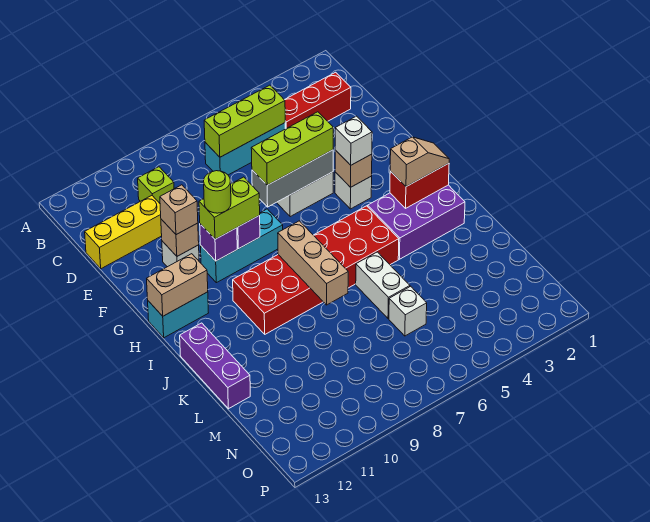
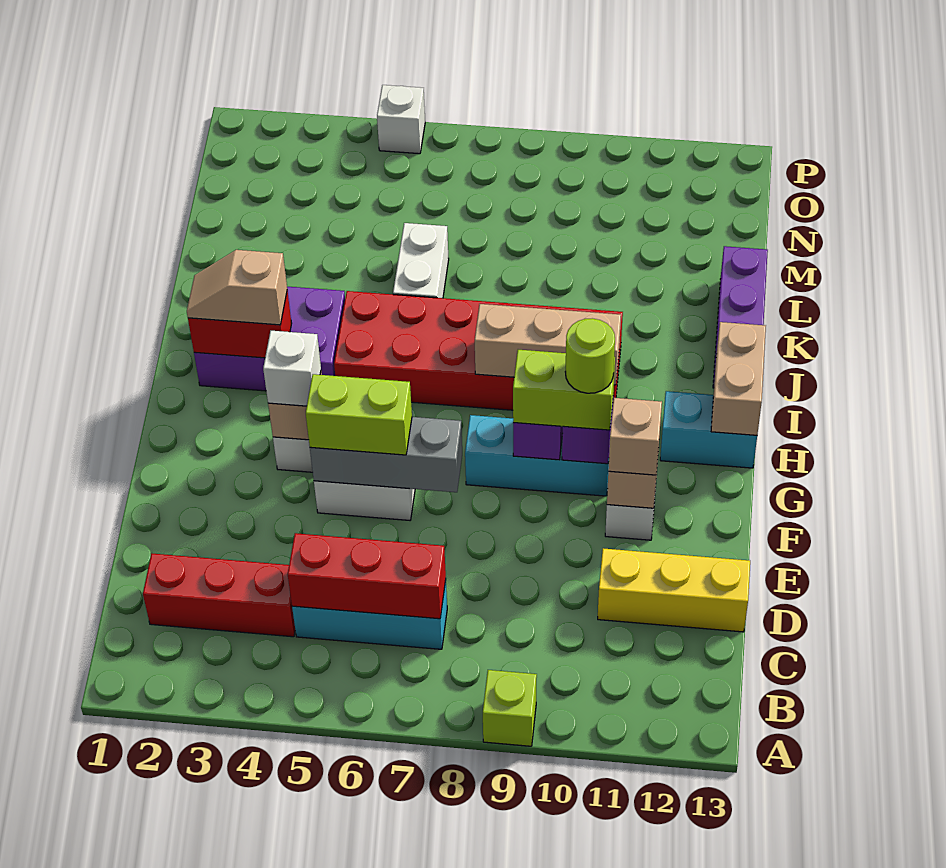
lime brick C5:C7 level 2 -> red brick C5:C7 level 2
lime brick C10 level 1 -> lime brick A9 level 1
lime brick F5:F7 level 3 -> lime brick F5:F6 level 3
tan brick H12:H13 level 2 -> tan brick H13:I13 level 2
tan brick I8:K8 level 2 -> tan brick I8:I10 level 2
white brick M6 level 1 -> white brick P5 level 1

